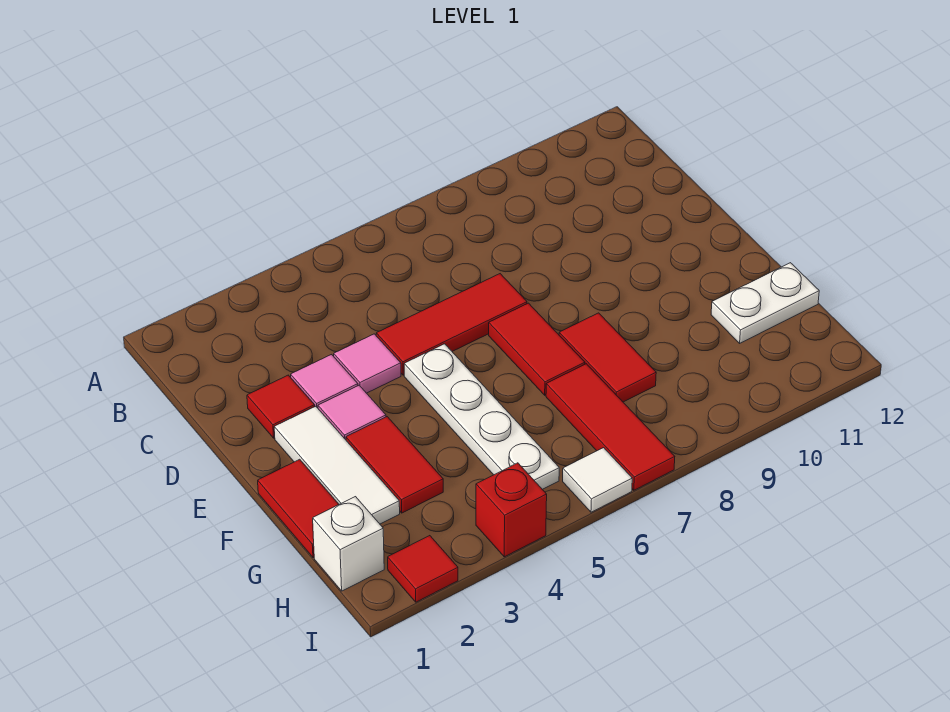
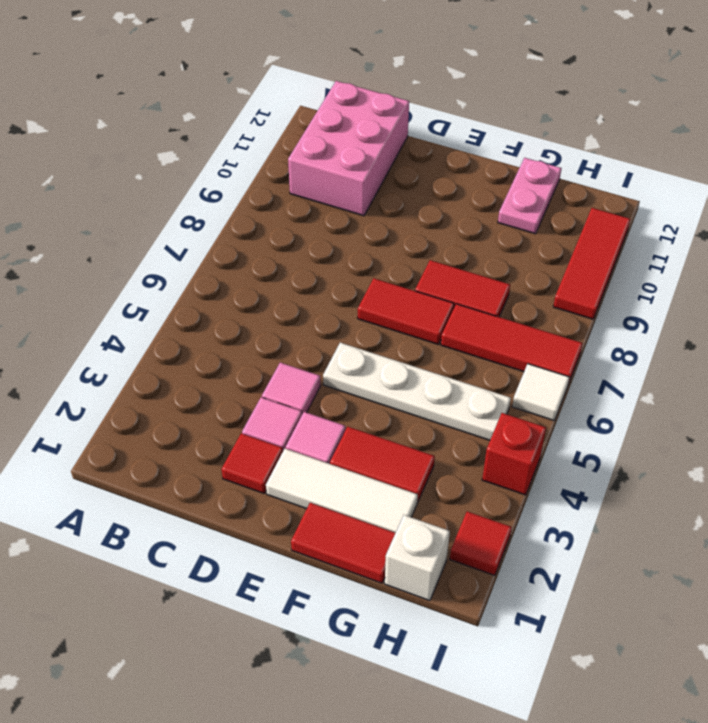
none -> pink brick B10:C12 level 1
red tile D5:D7 level 1 -> red tile I9:I11 level 1
white plate G11:G12 level 1 -> pink plate G11:G12 level 1

